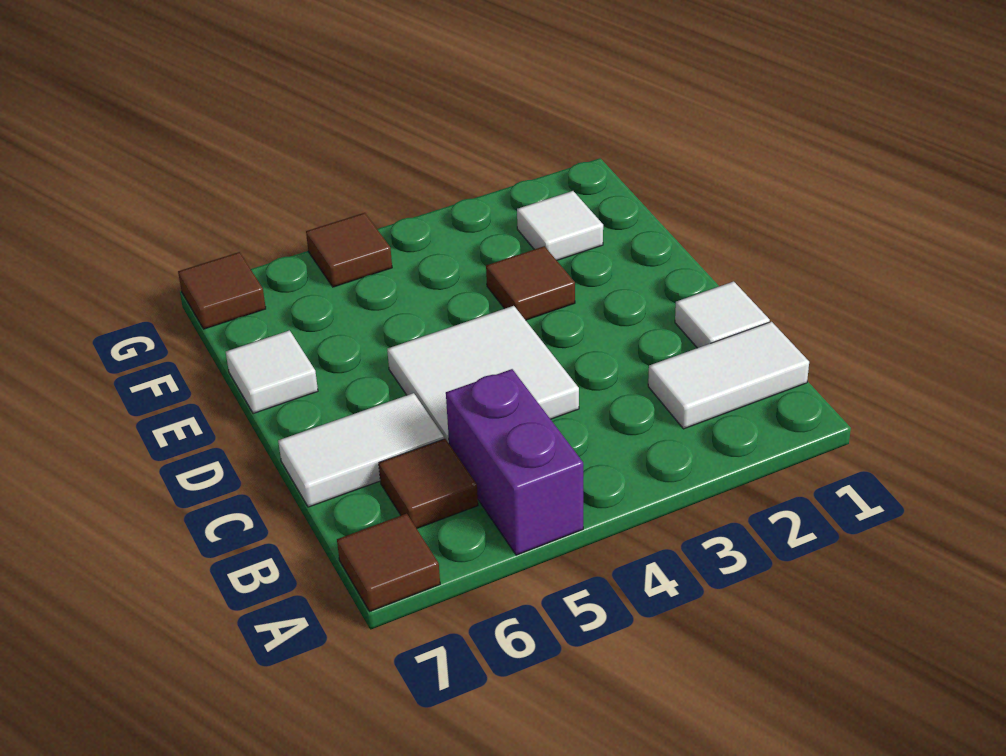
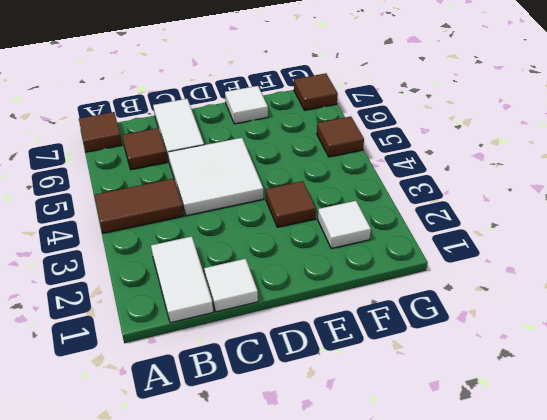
none -> brown tile A4:B4 level 1
purple brick A5:B5 level 1 -> none

